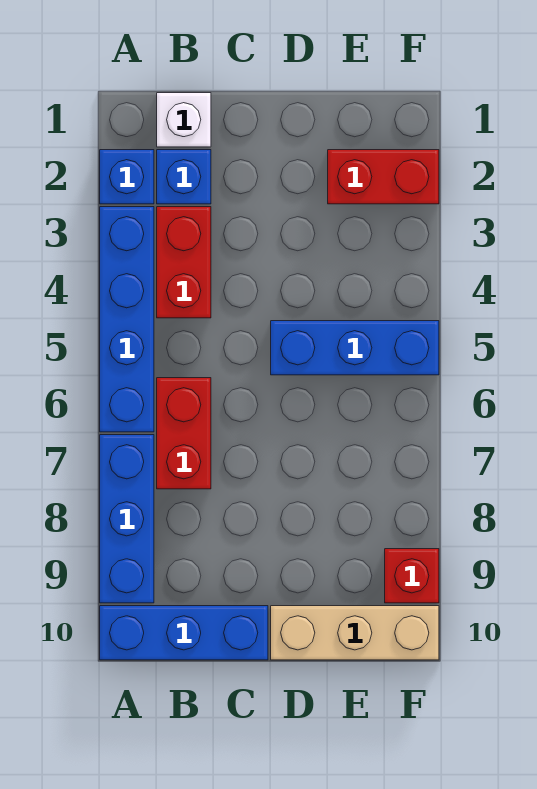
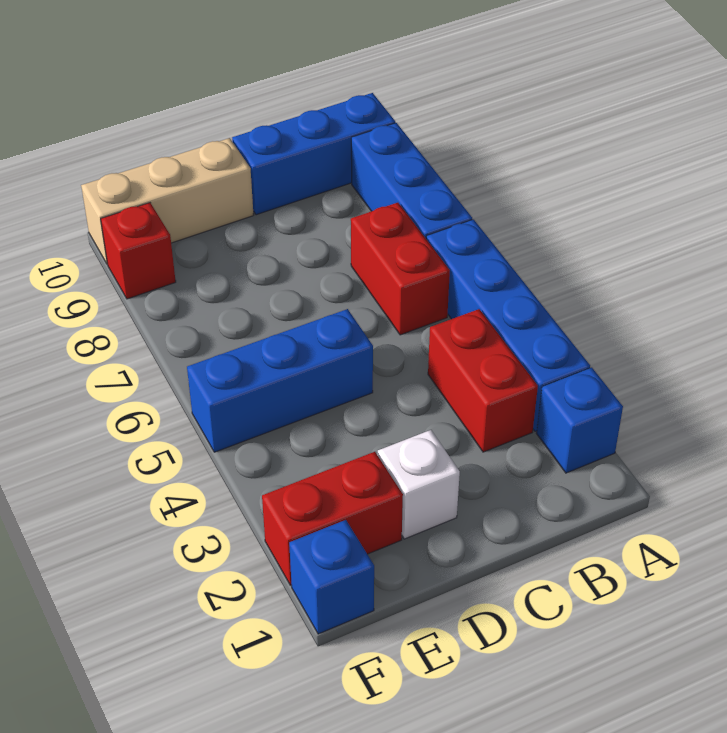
white brick B1 level 1 -> white brick D2 level 1
blue brick B2 level 1 -> blue brick F1 level 1

